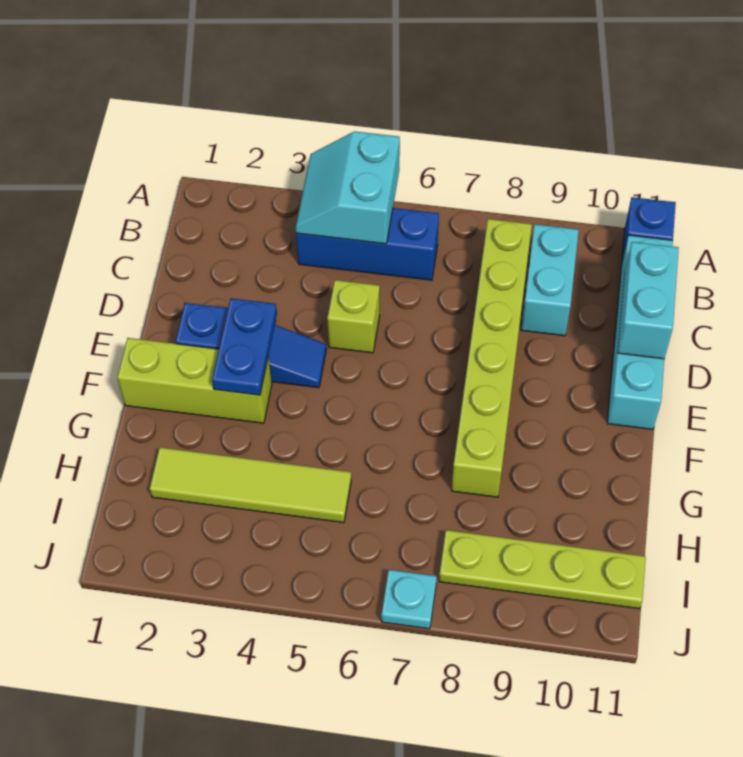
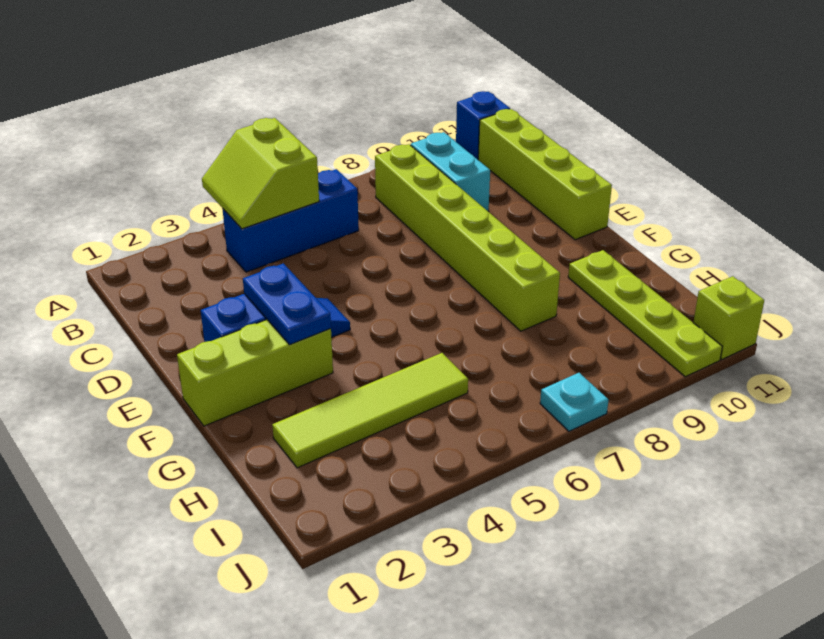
cyan slope A4:B5 level 2 top 5 -> lime slope A4:B5 level 2 top 5
cyan brick B11:E11 level 1 -> lime brick B11:E11 level 1
cyan brick C11:D11 level 2 -> none
lime brick D5 level 1 -> lime brick J11 level 1
lime plate I8:I11 level 1 -> lime plate G10:J10 level 1

